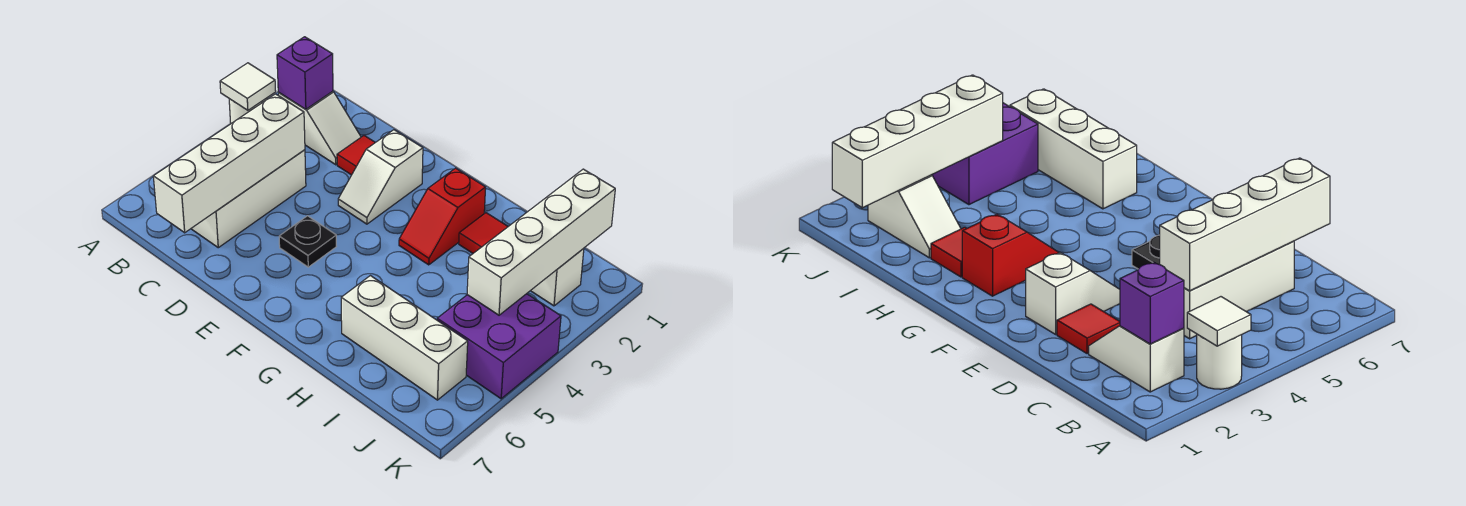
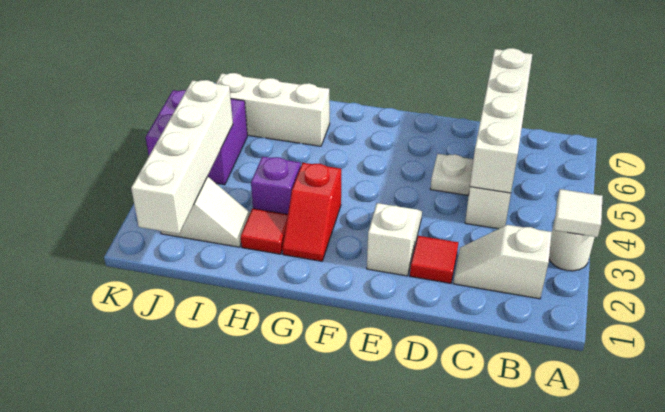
purple brick B2 level 2 -> purple brick H3 level 1
none -> white plate D5 level 1
black plate E5 level 1 -> none
red slope G2:G3 level 1 top 2 -> red slope G2:G3 level 1 top 3

